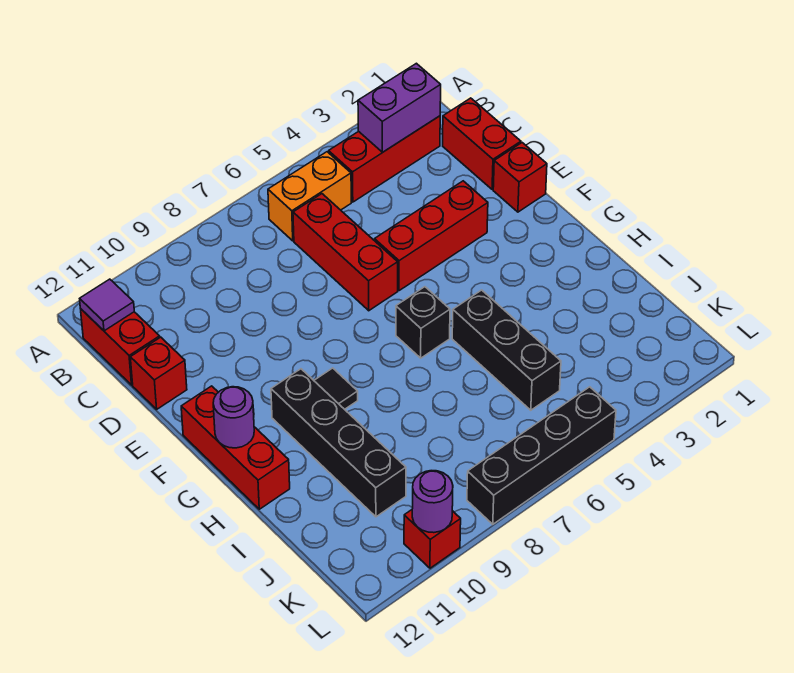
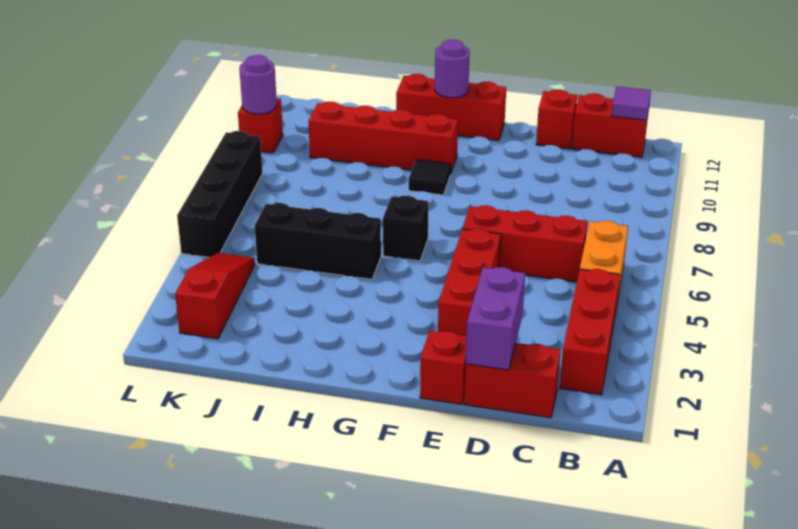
purple brick B2:B3 level 2 -> purple brick D1:D2 level 2
black brick G10:J10 level 1 -> red brick G10:J10 level 1
none -> red slope K2:K4 level 1 top 2

